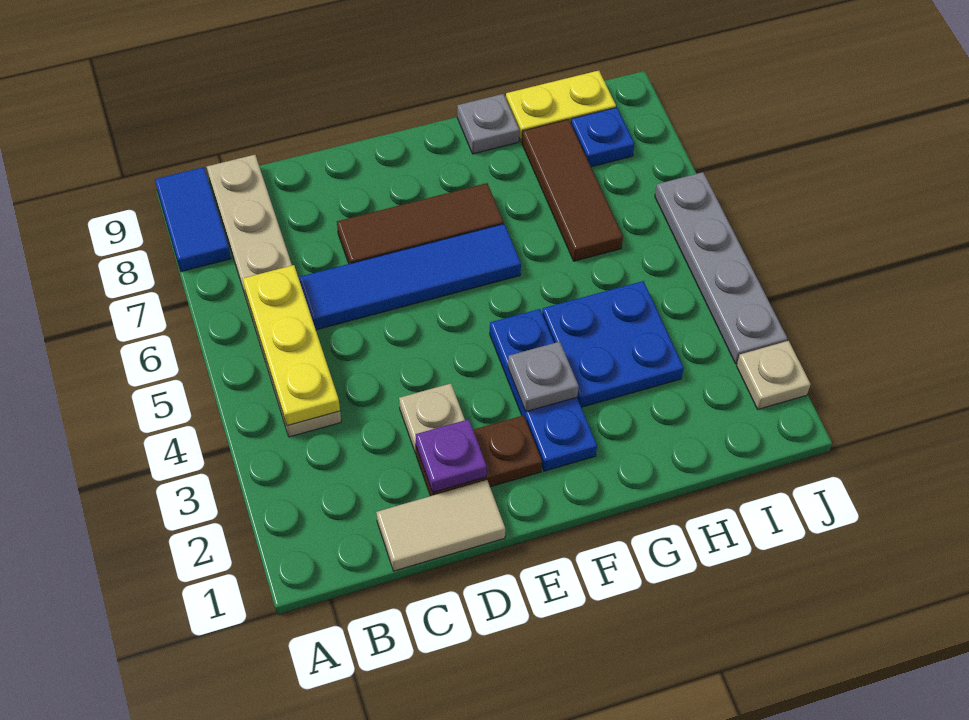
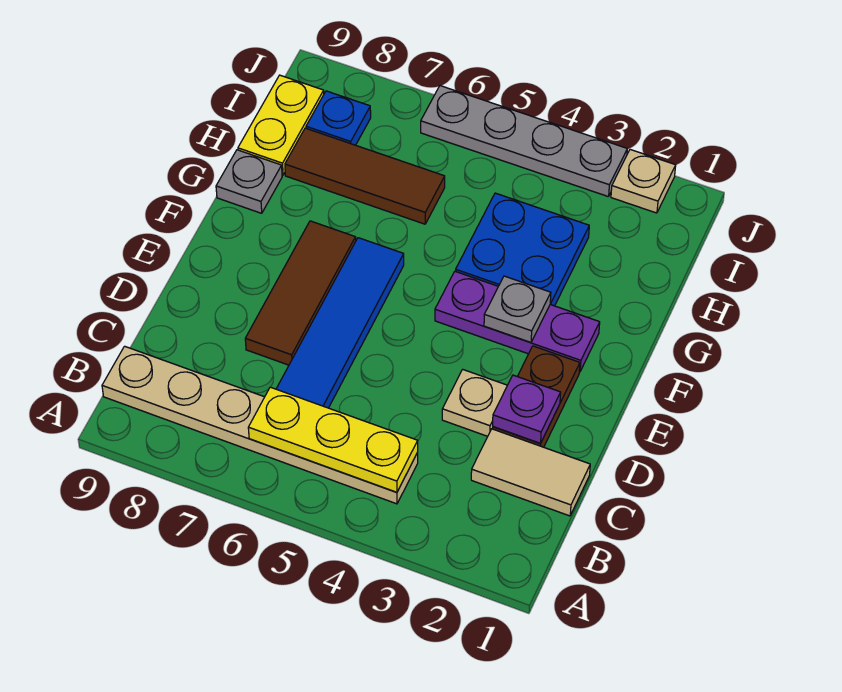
blue tile A8:A9 level 1 -> none
tan tile C1:D1 level 1 -> tan tile C1:C2 level 1
blue plate F2:F4 level 1 -> purple plate F2:F4 level 1

